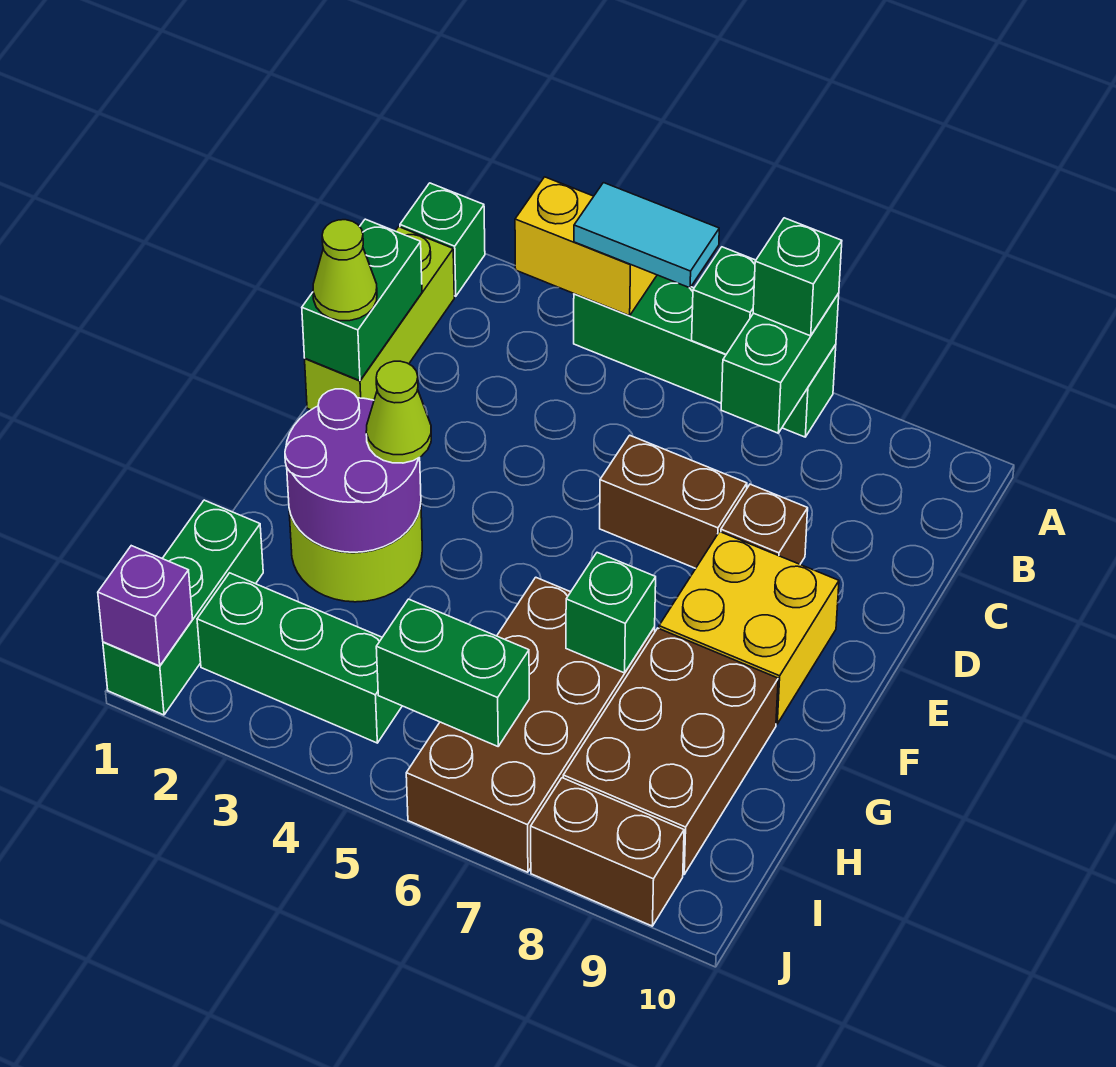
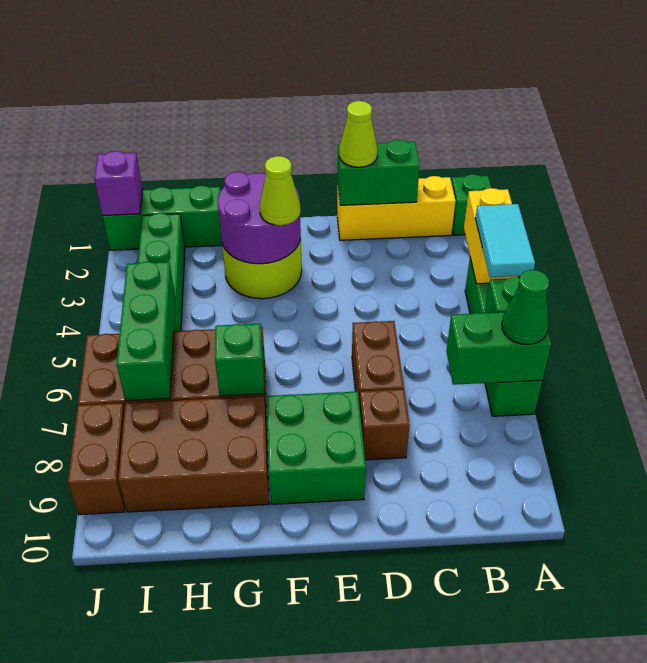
green brick A7 level 3 -> green cone A7 level 3
lime brick B1:D1 level 1 -> yellow brick B1:D1 level 1
yellow brick E8:F9 level 1 -> green brick E8:F9 level 1
green brick I5:I6 level 2 -> green brick I5:I7 level 2

